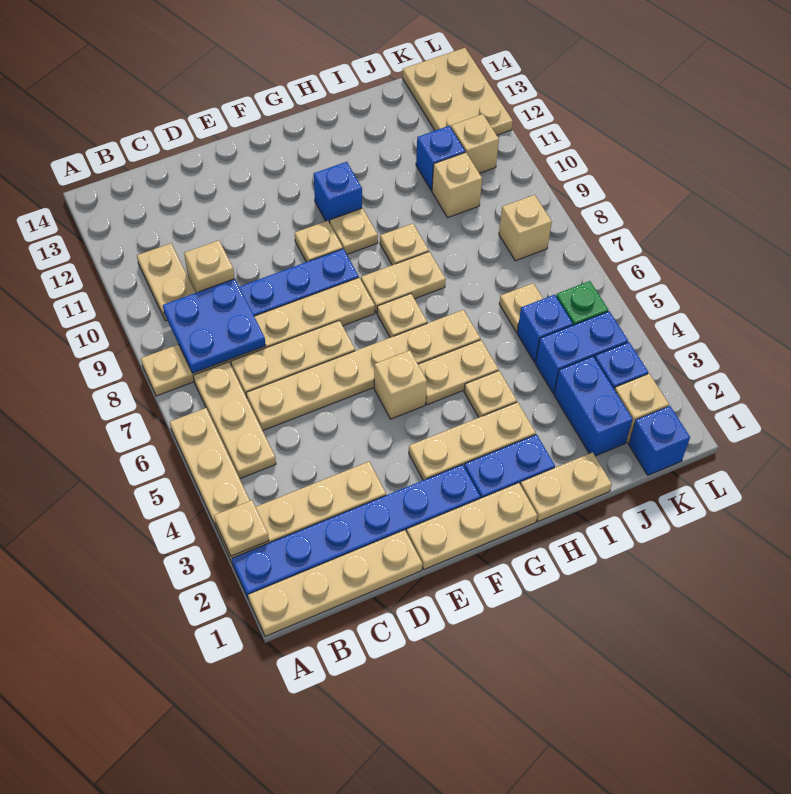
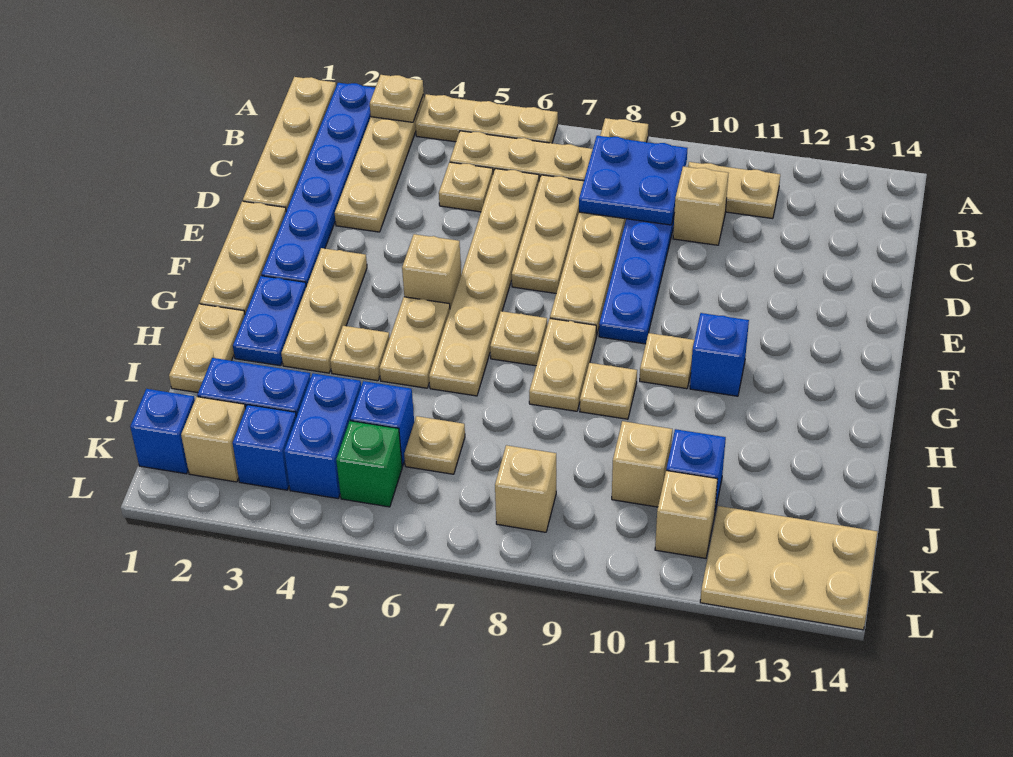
tan plate F10 level 1 -> tan plate C5 level 1

